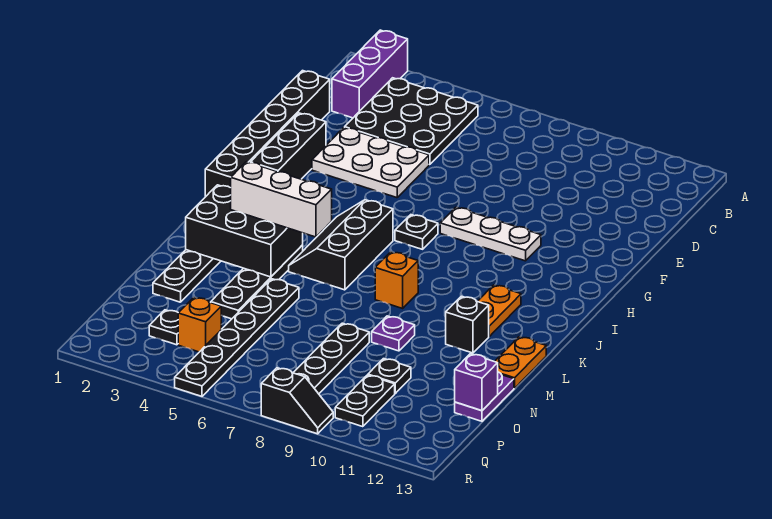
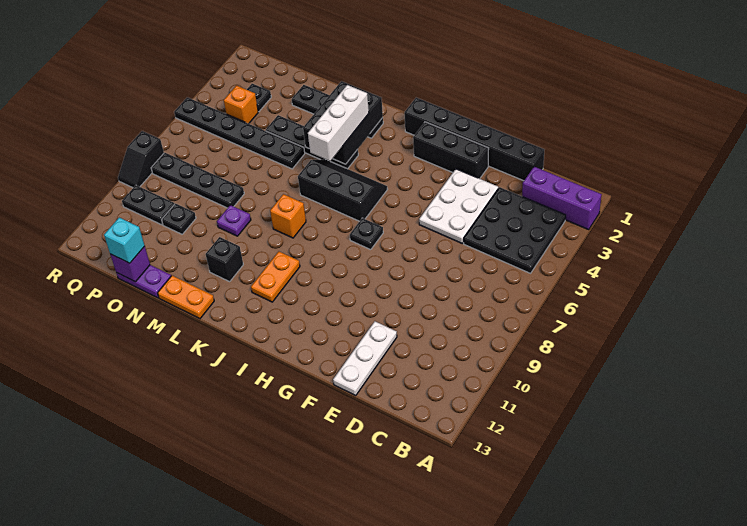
white plate G8:G10 level 1 -> white plate E11:E13 level 1
orange plate J11:K11 level 1 -> orange plate J10:J11 level 1
none -> cyan brick O13 level 3

